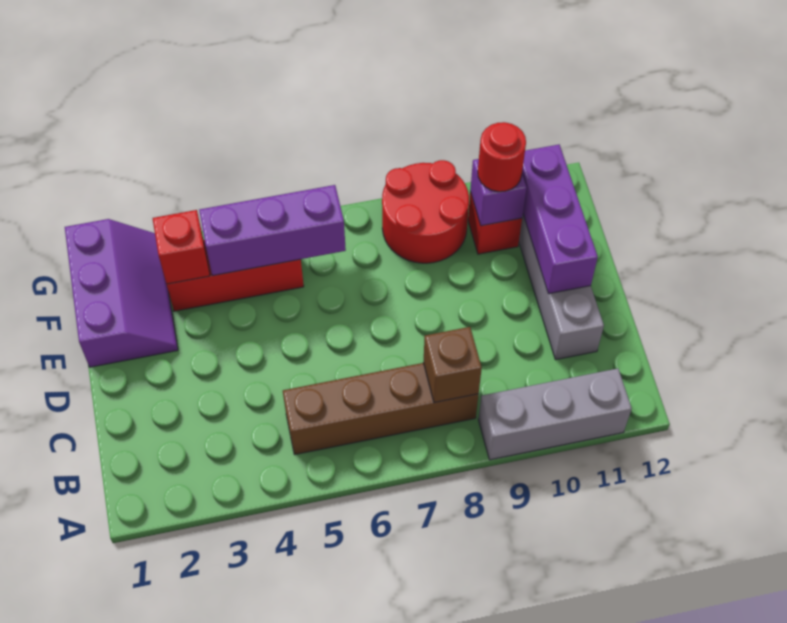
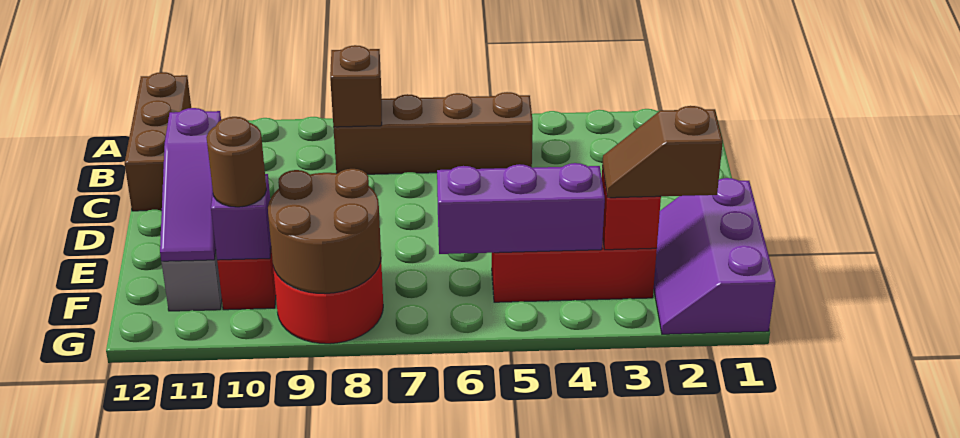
grey brick A9:A11 level 1 -> none
none -> brown brick A12:C12 level 1
purple brick D11:F11 level 2 -> purple slope D11:F11 level 2 top D
none -> brown slope F2:F3 level 3 top 2
none -> brown round brick F8:G9 level 2
red round brick F10 level 3 -> brown round brick F10 level 3

